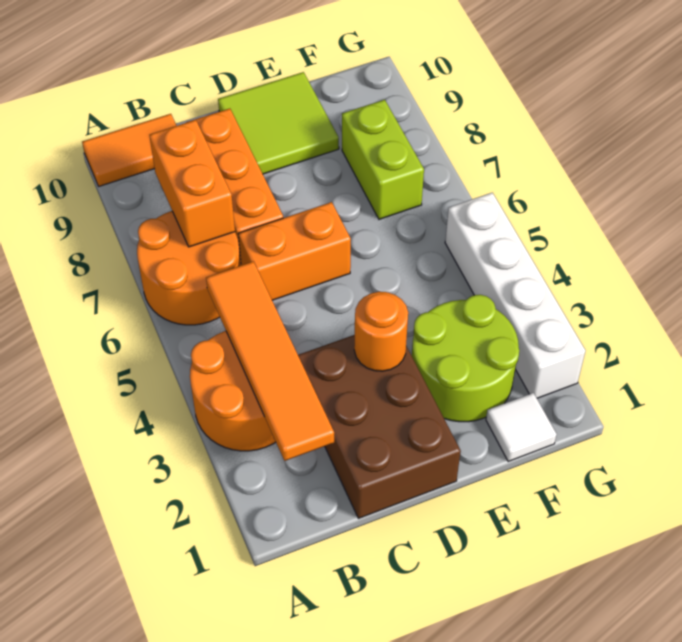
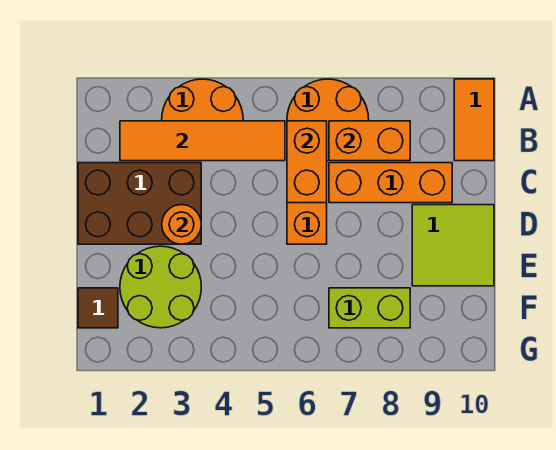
none -> orange brick B6:C6 level 2
white tile F1 level 1 -> brown tile F1 level 1
white brick G2:G5 level 1 -> none

